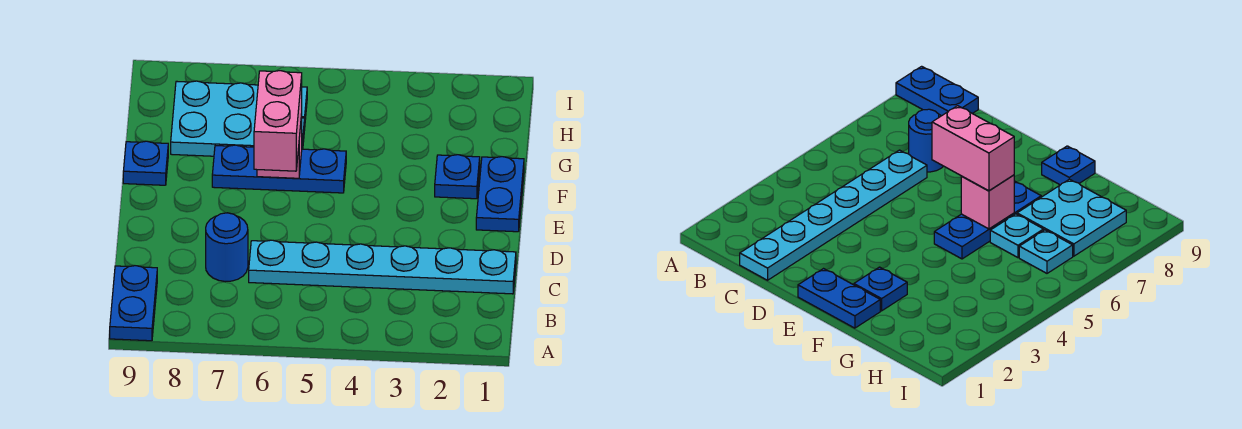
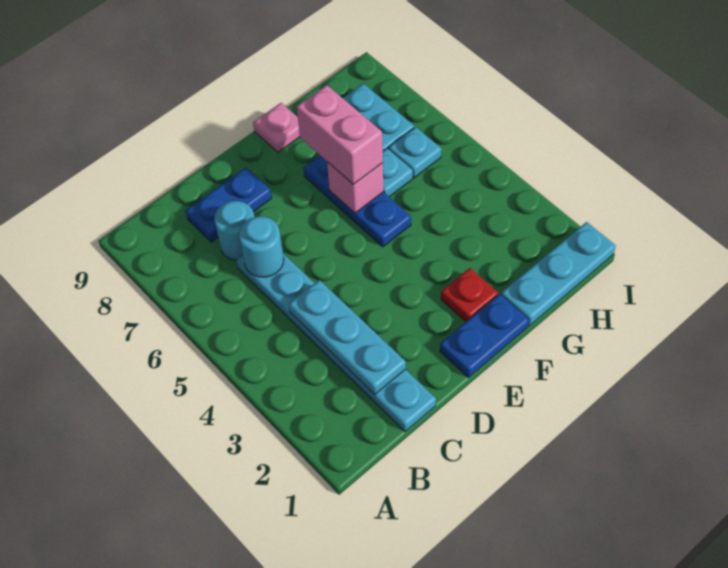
blue plate A9:B9 level 1 -> blue plate C8:D8 level 1
none -> cyan plate C2:C4 level 2
none -> cyan round brick C6 level 2
blue round brick C7 level 1 -> cyan round brick C7 level 1
pink brick E6:F6 level 3 -> pink brick F6:F7 level 3
blue plate F2 level 1 -> red plate F2 level 1
blue plate F9 level 1 -> pink plate F9 level 1
none -> cyan plate G1:I1 level 1

